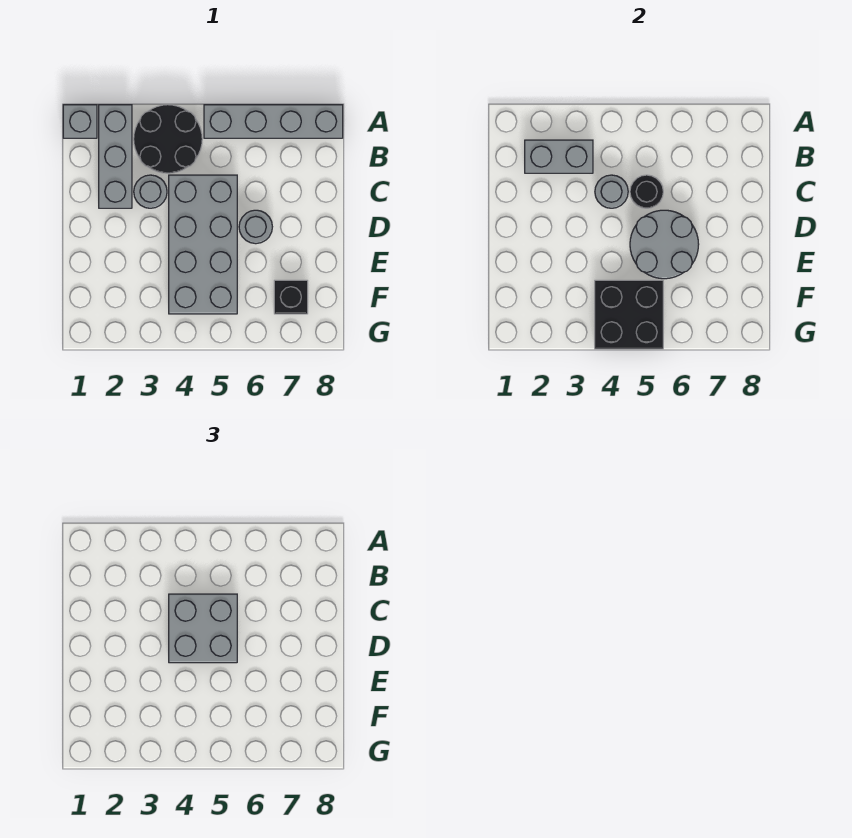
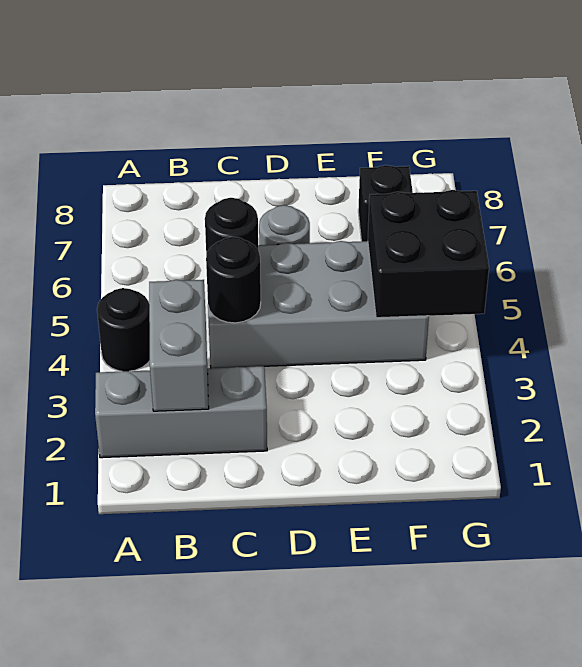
grey brick A1 level 1 -> none
black round brick A3:B4 level 1 -> black round brick A4 level 1
grey brick A5:A8 level 1 -> none
grey round brick C3 level 1 -> none
grey round brick C4 level 2 -> black round brick C4 level 2
grey brick C4:D5 level 3 -> none
grey round brick D5:E6 level 2 -> none

